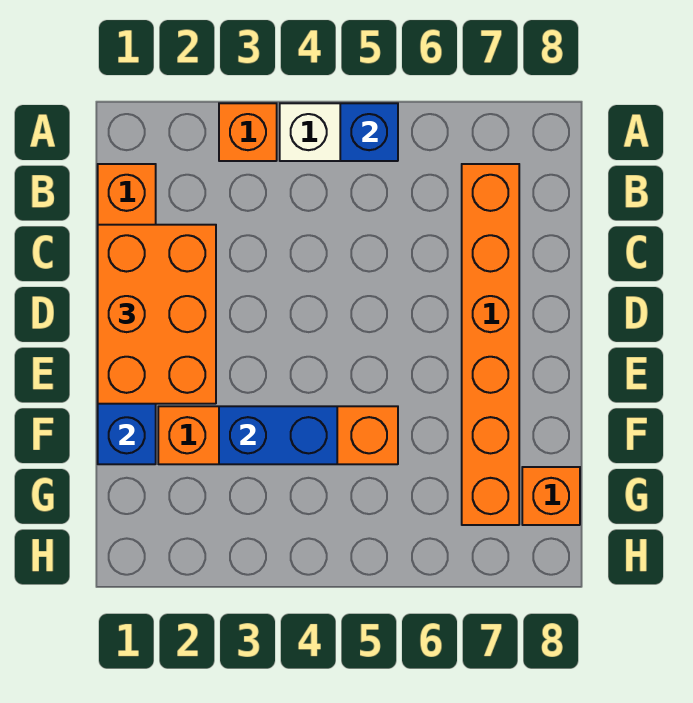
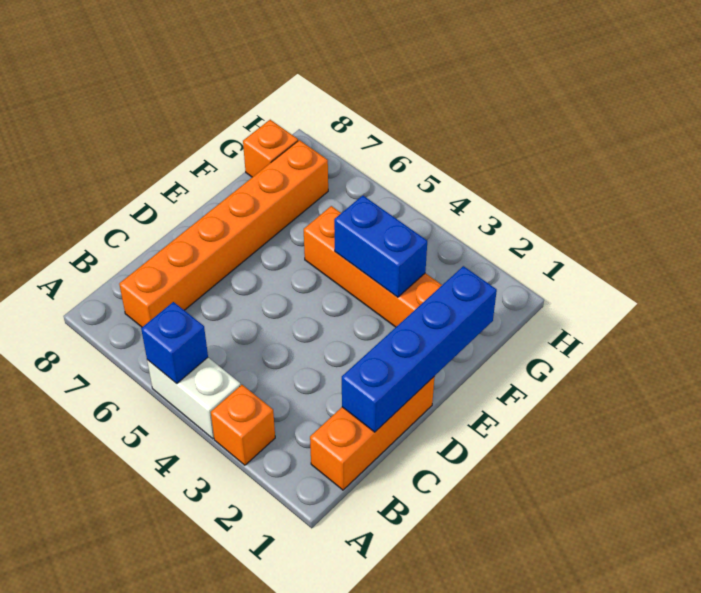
orange brick C1:E2 level 3 -> none

